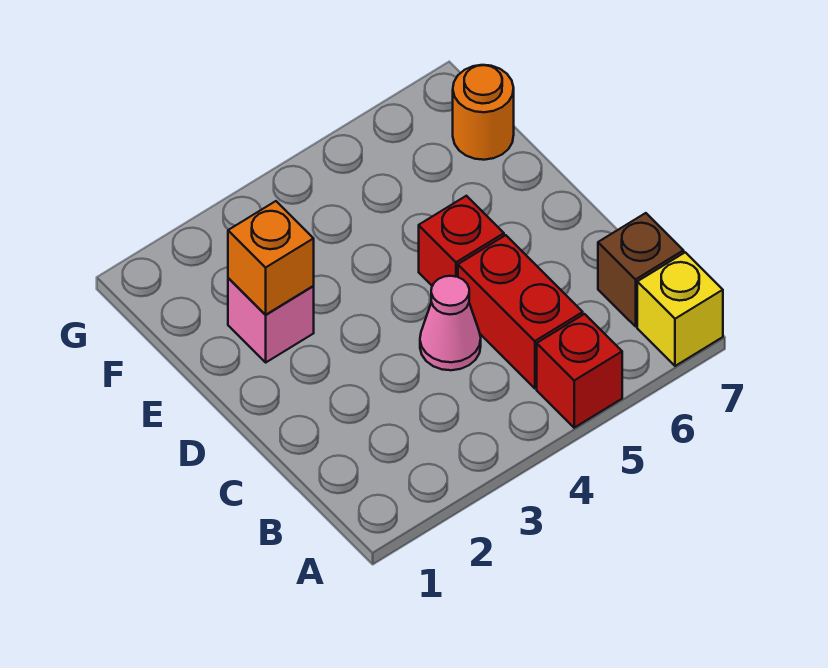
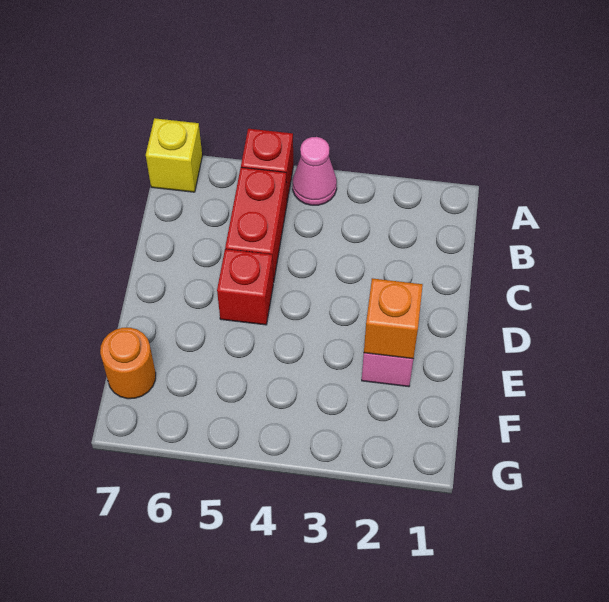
brown brick B7 level 1 -> none
pink cone C4 level 1 -> pink cone A4 level 1

